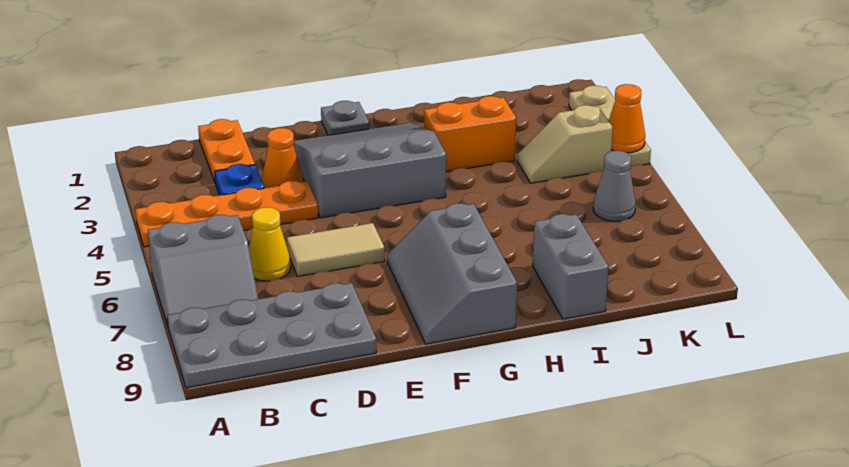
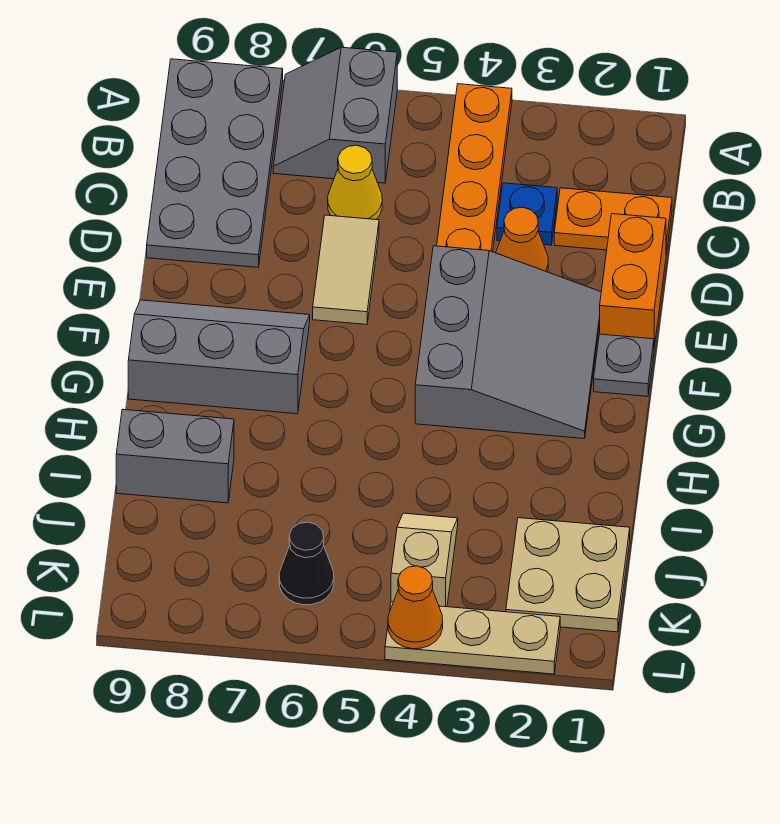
orange brick H3:I3 level 1 -> orange brick D1:E1 level 1
none -> tan plate J1:K2 level 1
grey cone K6 level 1 -> black cone K6 level 1

